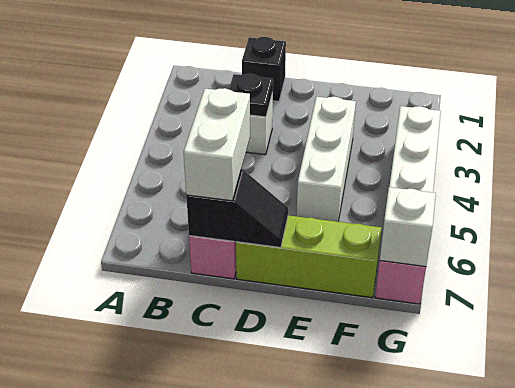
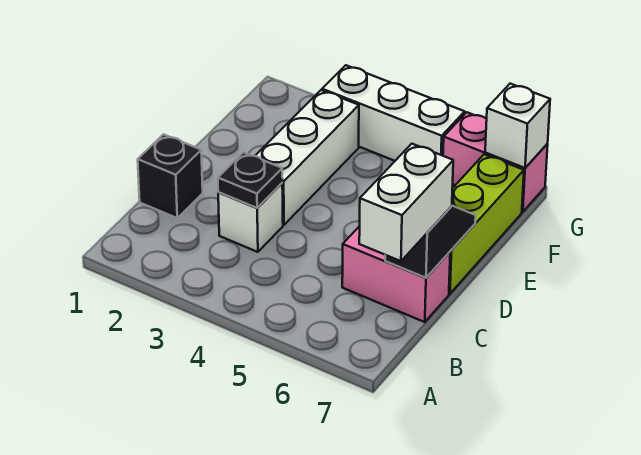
white brick C6:C7 level 3 -> white brick B7:C7 level 3
white brick E3:E5 level 1 -> white brick D3:F3 level 1

